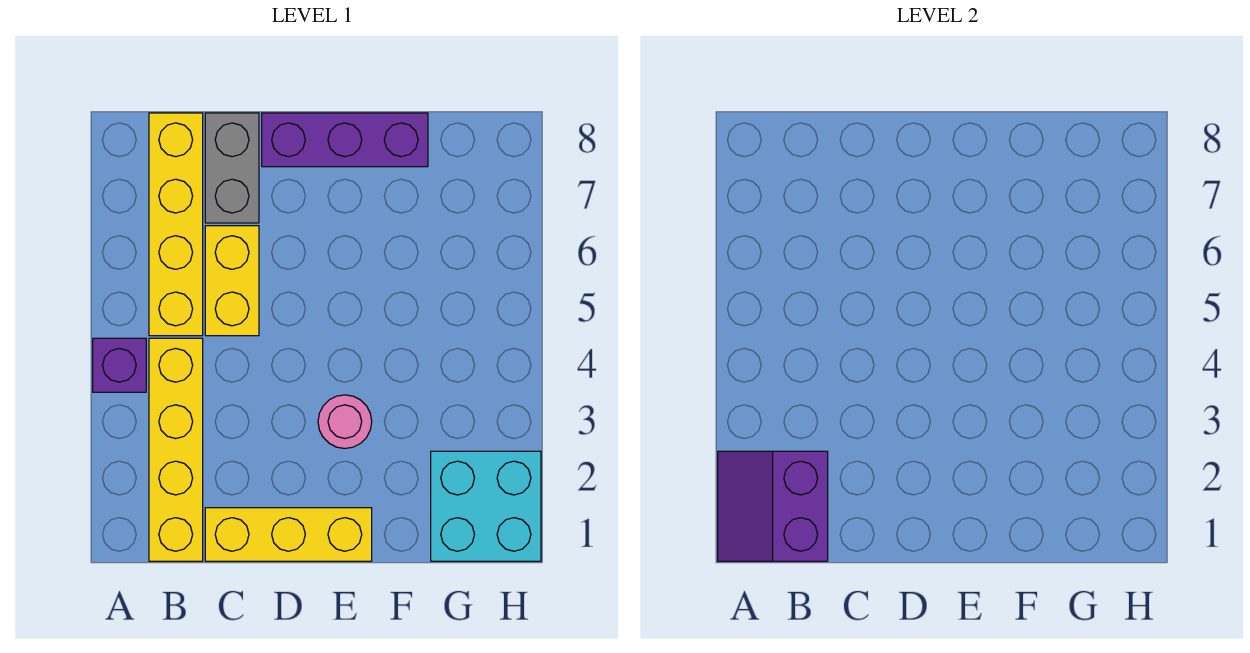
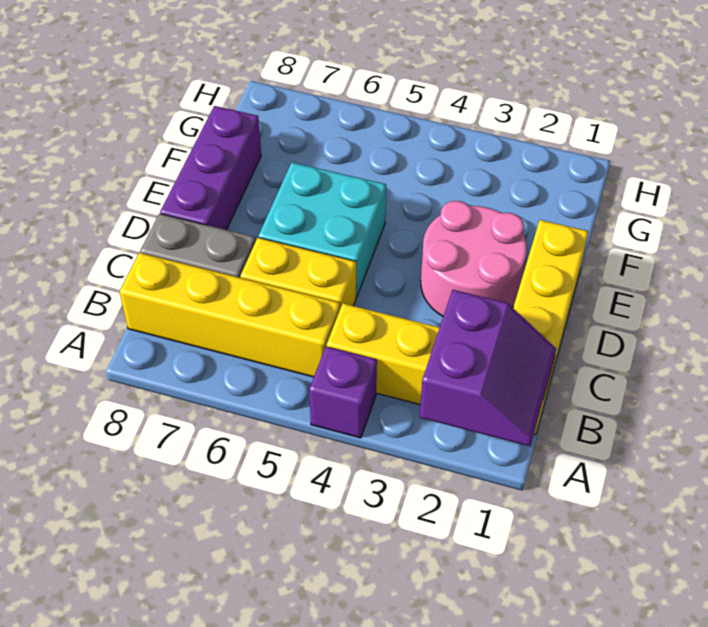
purple slope A1:B2 level 2 top B -> purple slope A1:B2 level 2 top 2
pink round brick E3 level 1 -> pink round brick D2:E3 level 1
cyan brick G1:H2 level 1 -> cyan brick D5:E6 level 1

